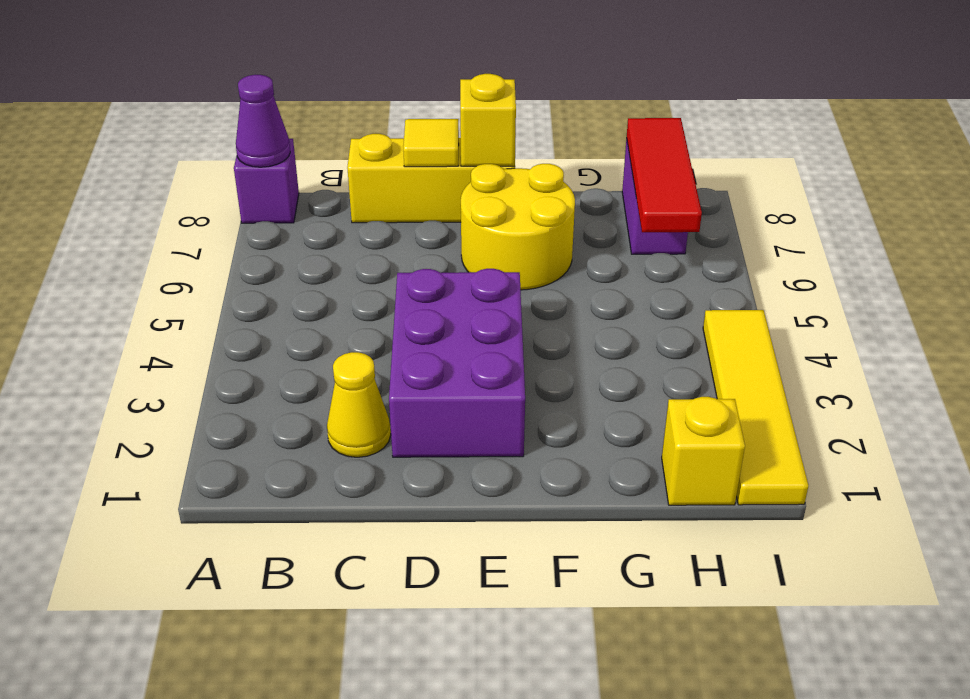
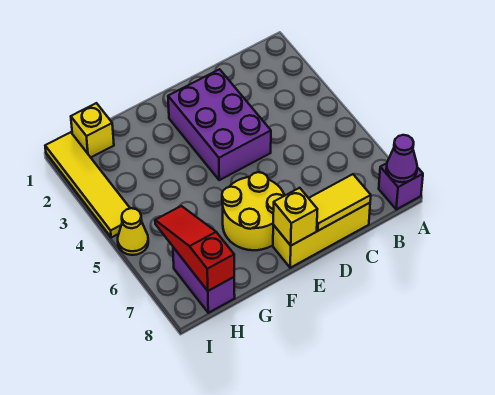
yellow cone C2 level 1 -> yellow cone I5 level 1
yellow tile D8 level 2 -> yellow tile C8:D8 level 2
red tile H6:H8 level 2 -> red slope H6:H8 level 2 top 8

